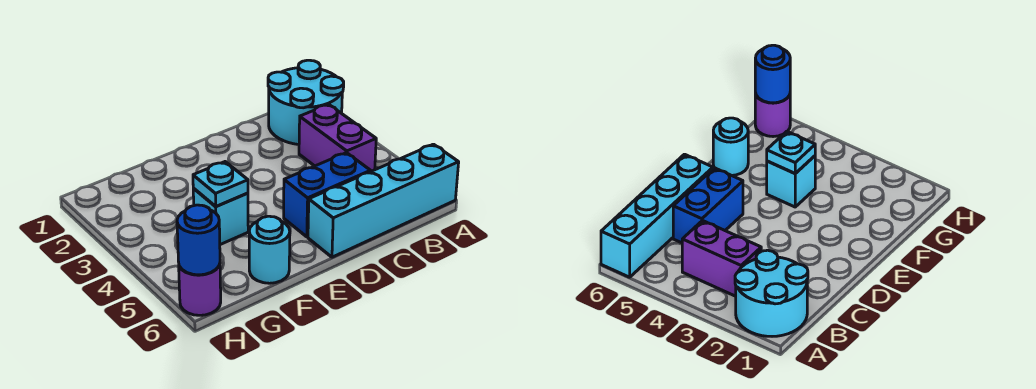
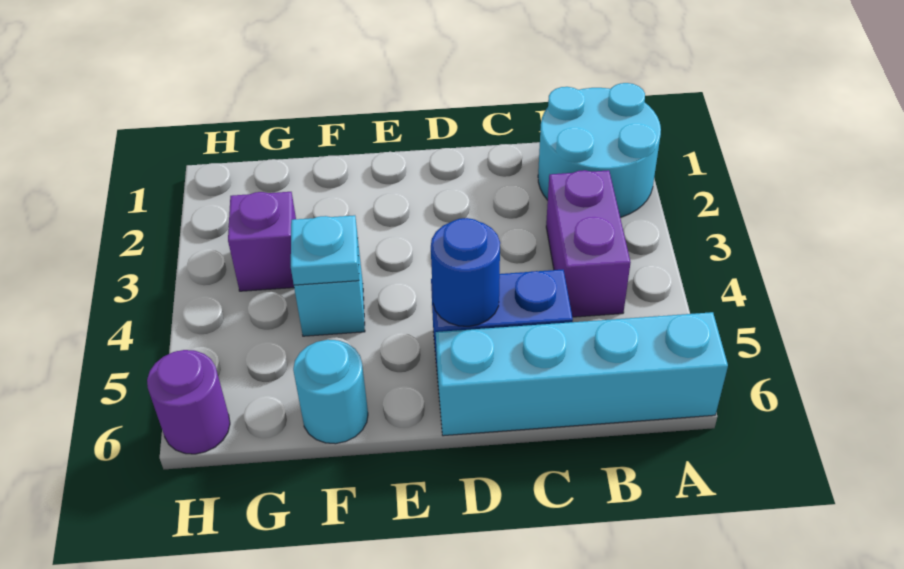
none -> purple brick G3 level 1
blue round brick H6 level 2 -> blue round brick D5 level 2

